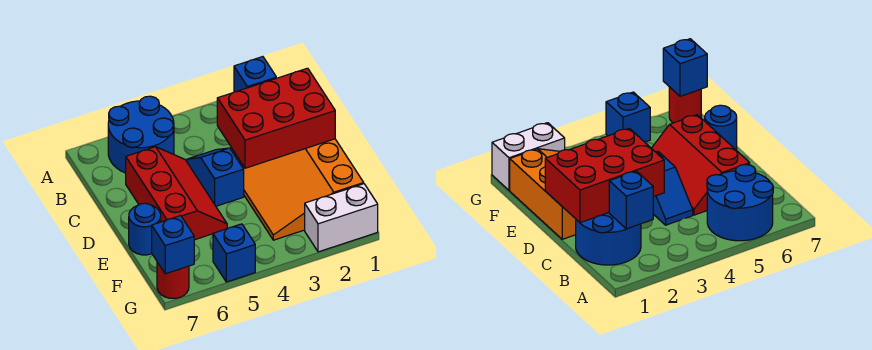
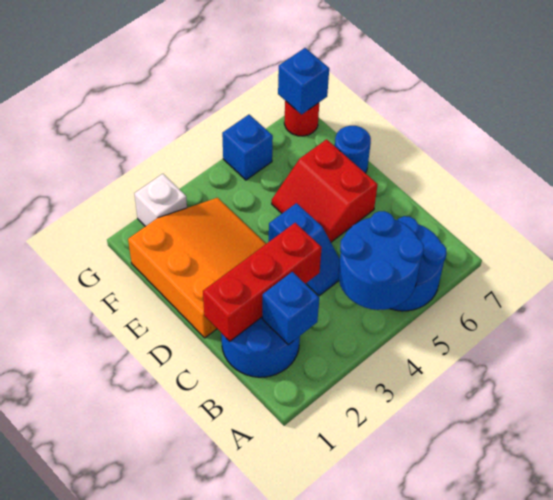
none -> blue round brick A4:B5 level 2
red brick C1:D3 level 2 -> red brick C1:C3 level 2
red slope C5:E6 level 1 top 6 -> red slope D5:E6 level 1 top 6
white brick G1:G2 level 1 -> white brick G2 level 1

